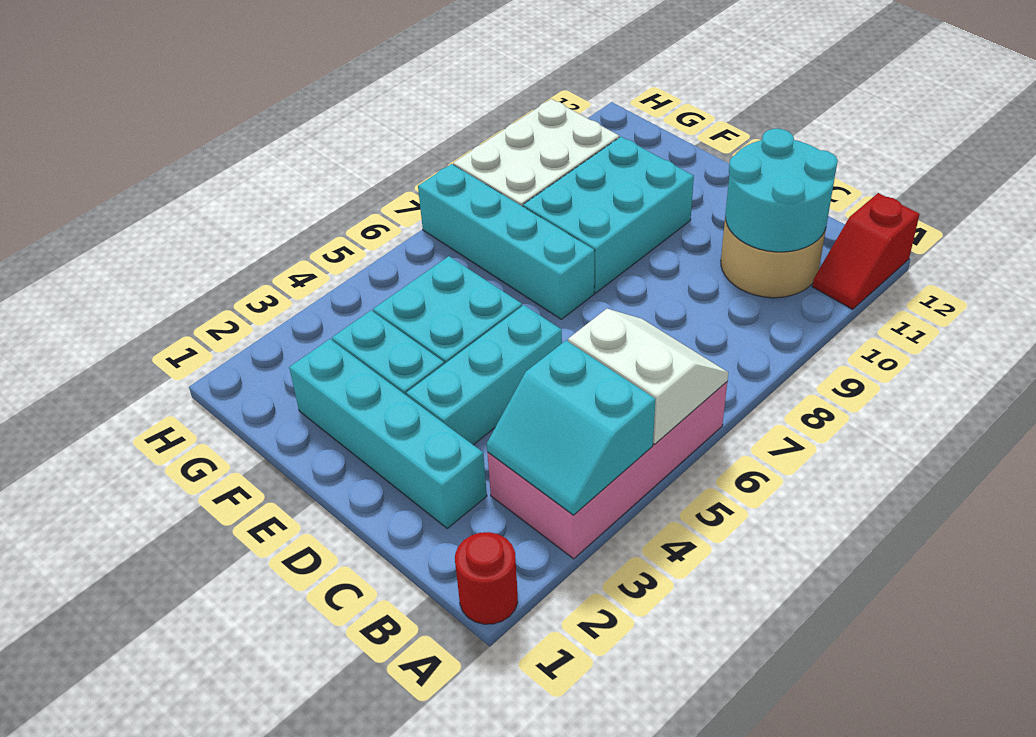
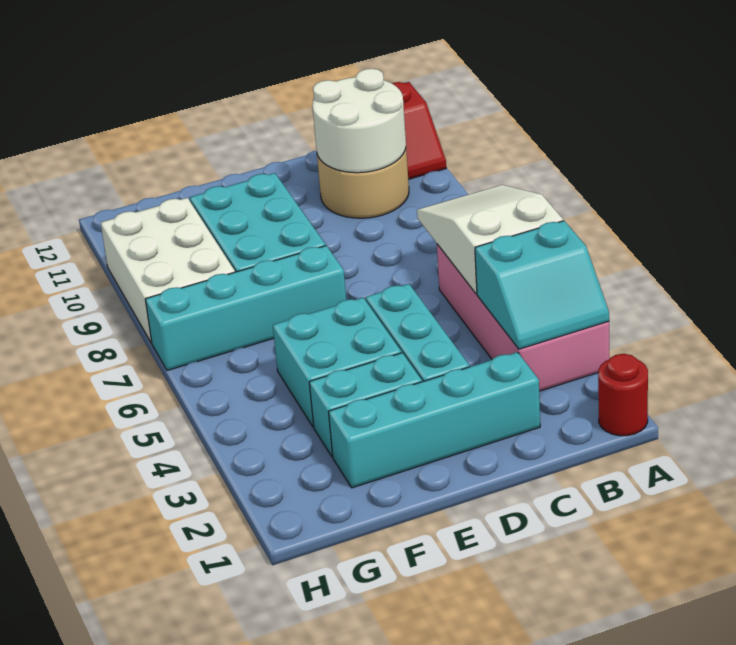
white slope A5:B6 level 2 top 5 -> white slope A5:B7 level 2 top 5
cyan round brick B10:C11 level 2 -> white round brick B10:C11 level 2

